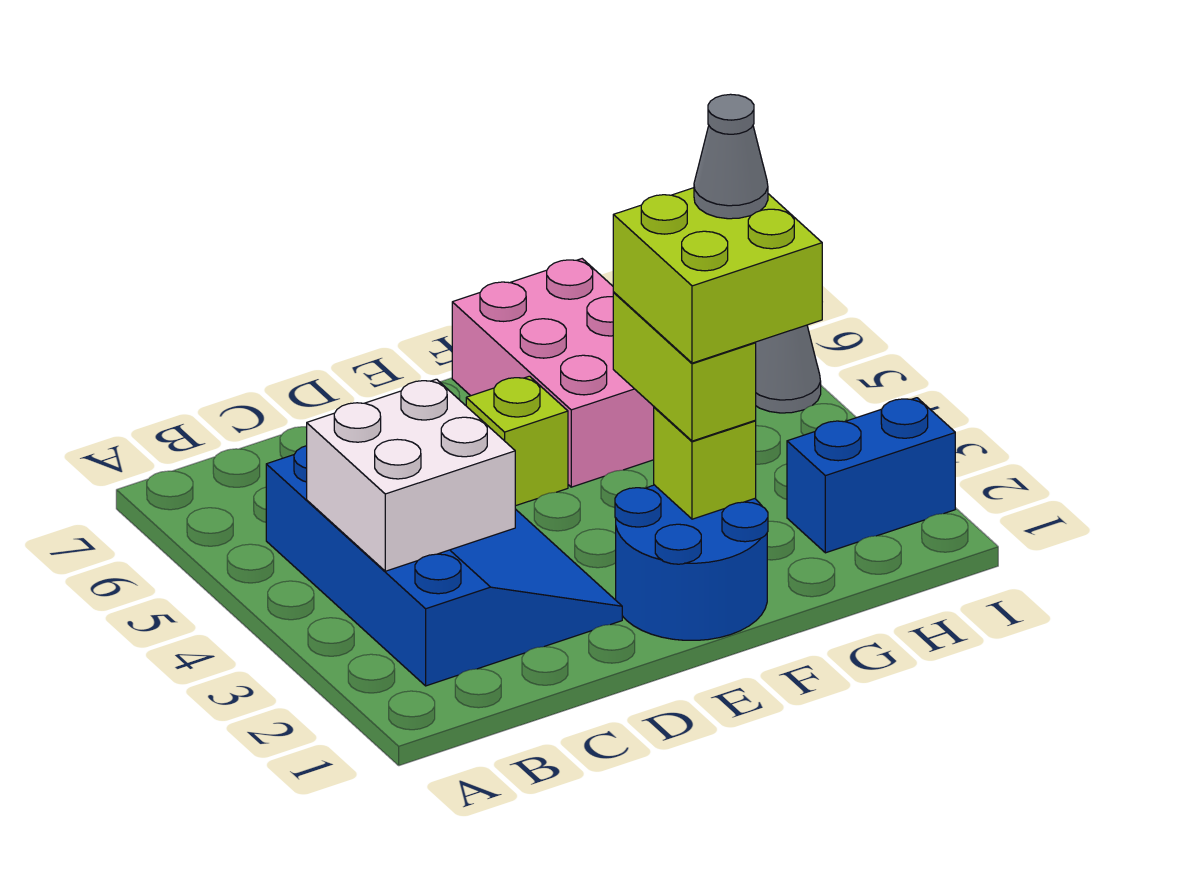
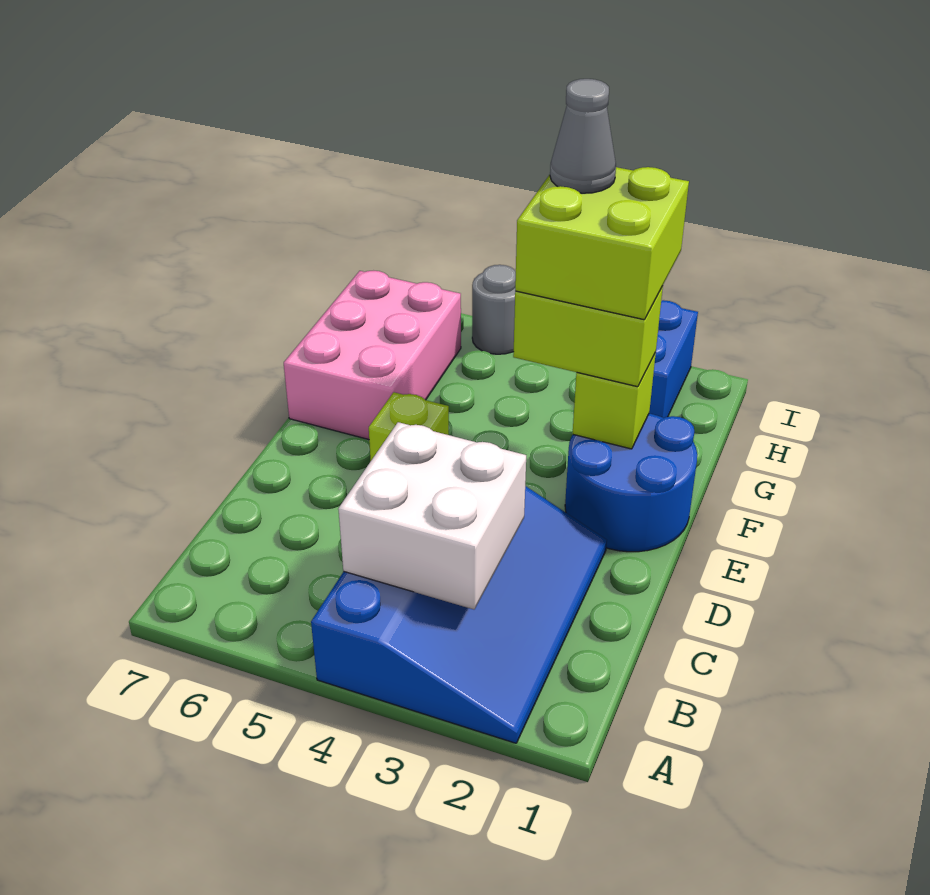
blue slope B2:D5 level 1 top B -> blue slope A2:D4 level 1 top 4
pink brick F5:G7 level 1 -> pink brick F6:H7 level 1
grey cone I5 level 1 -> grey round brick I5 level 1

